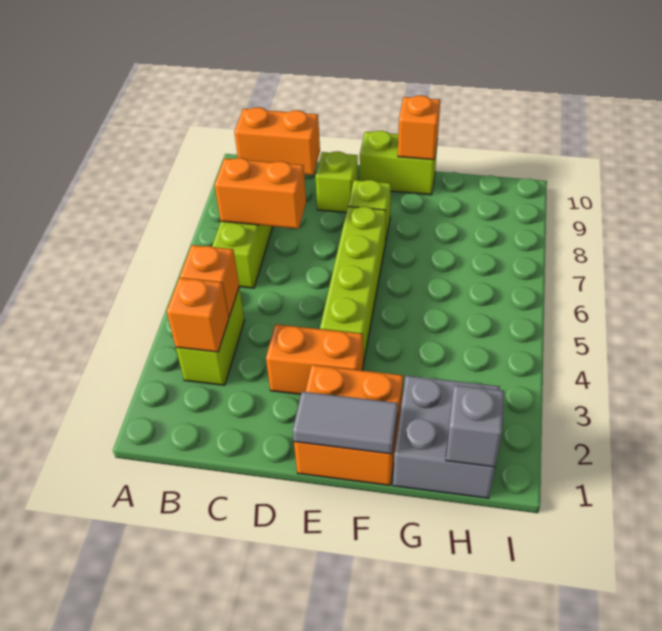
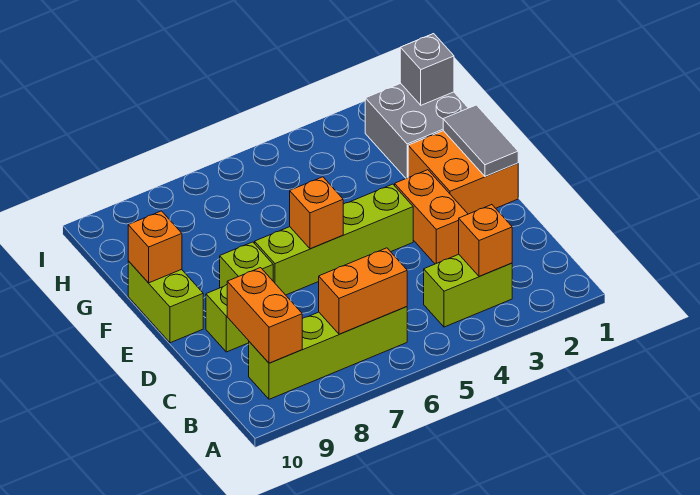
orange brick B4 level 2 -> orange brick E6 level 2
orange brick B7:C7 level 2 -> orange brick B6:B7 level 2

